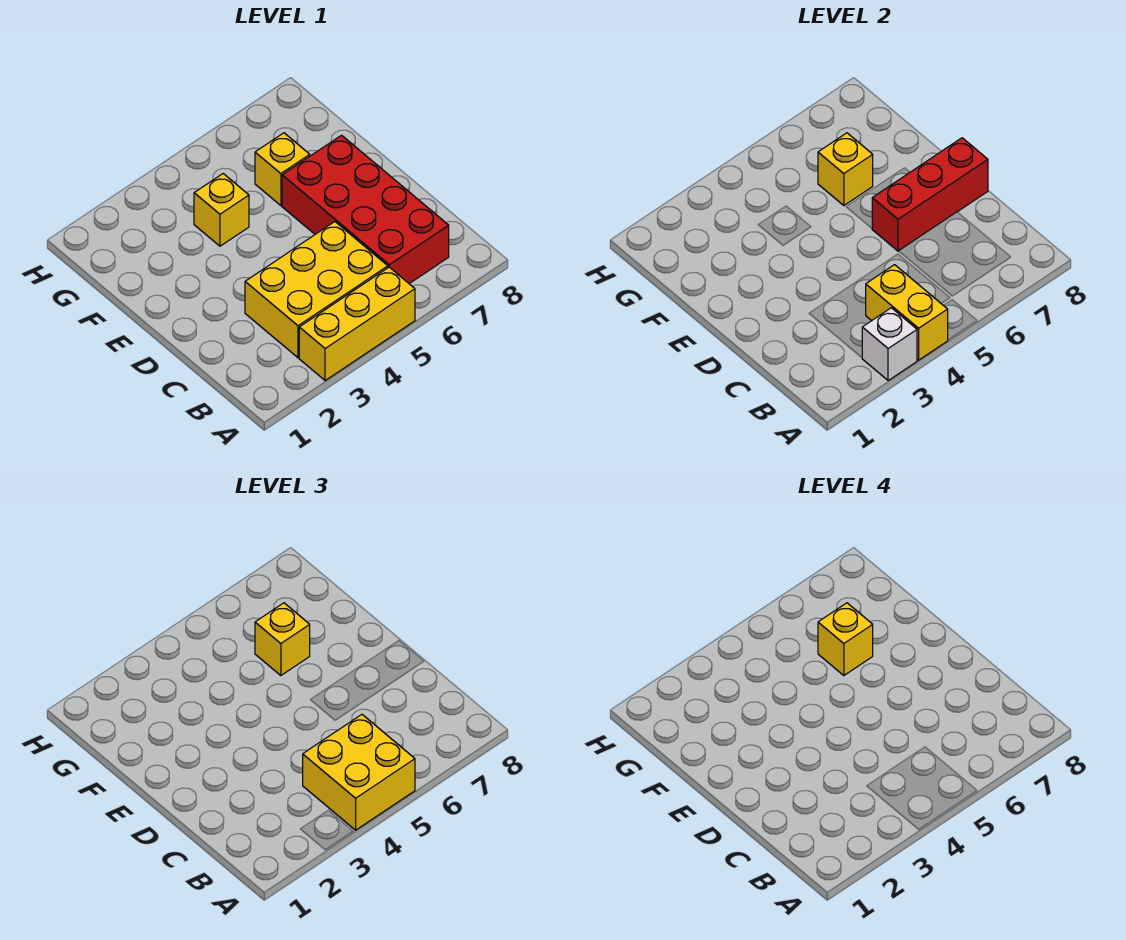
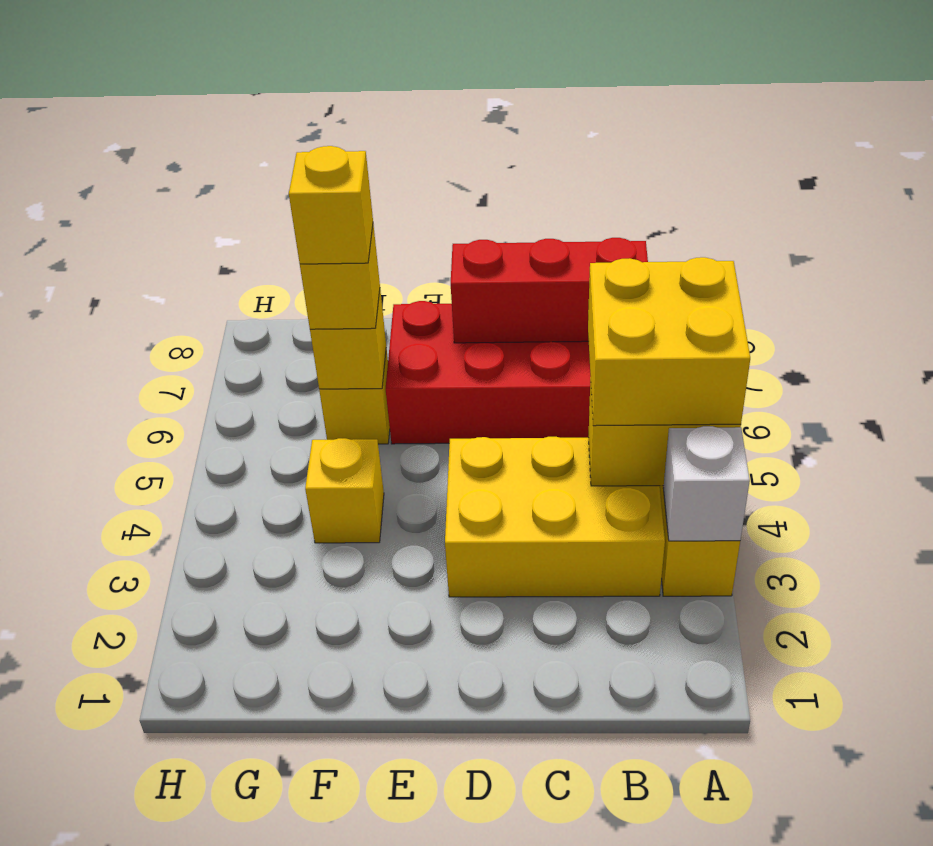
yellow brick B3:C5 level 1 -> yellow brick B3:D4 level 1
red brick D6:D8 level 2 -> red brick B7:D7 level 2

